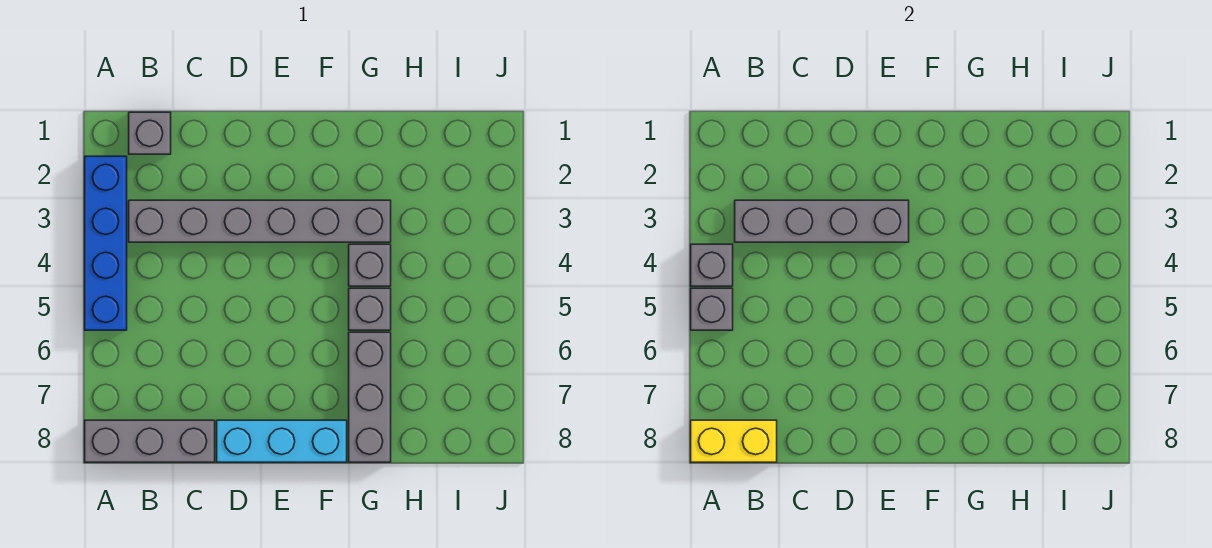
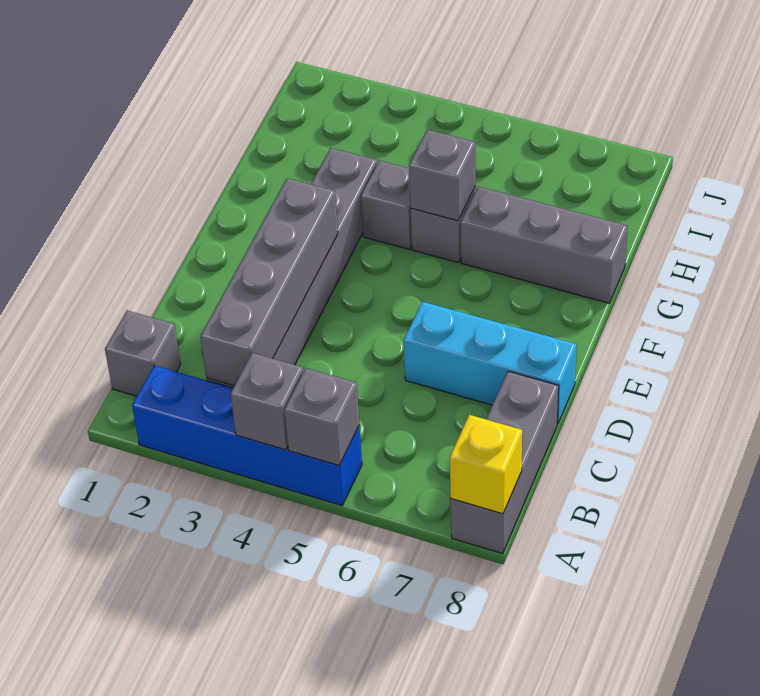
yellow brick A8:B8 level 2 -> yellow brick A8 level 2
cyan brick D8:F8 level 1 -> cyan brick D6:D8 level 1
none -> grey brick G5 level 2

